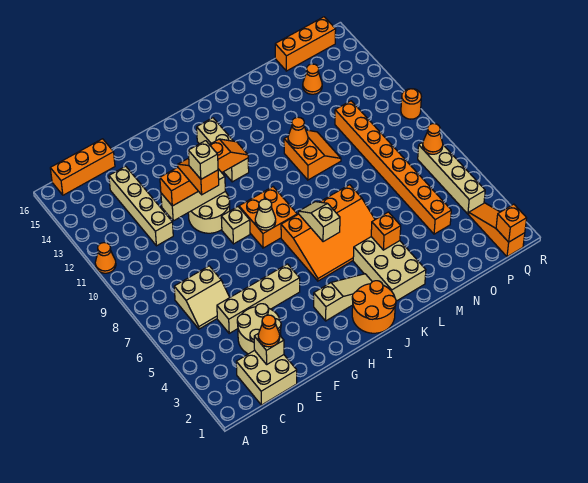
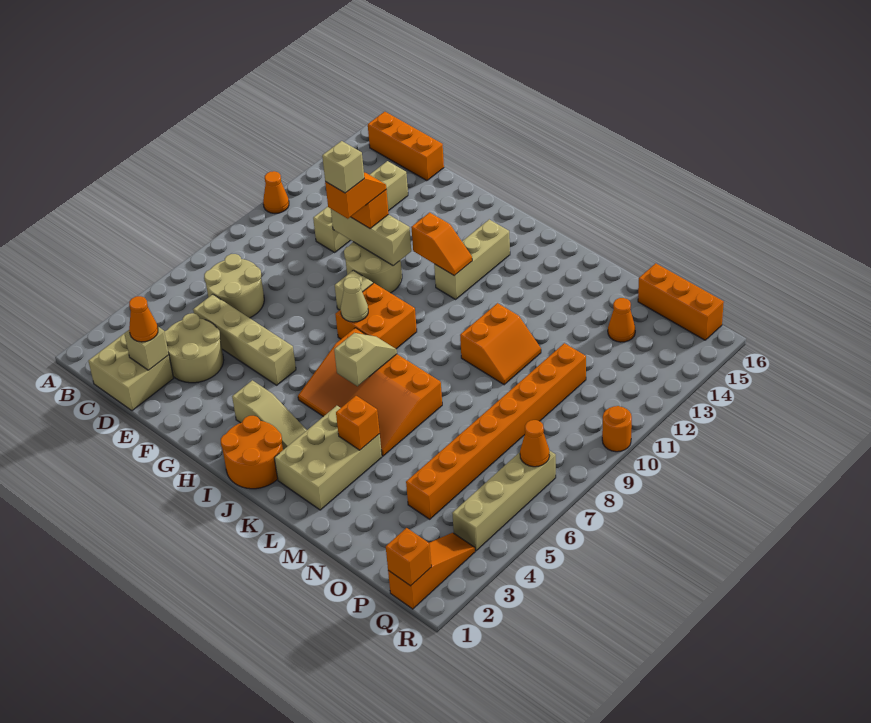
tan slope C6:D7 level 1 top 7 -> tan round brick C6:D7 level 1
orange cone L11 level 2 -> none

